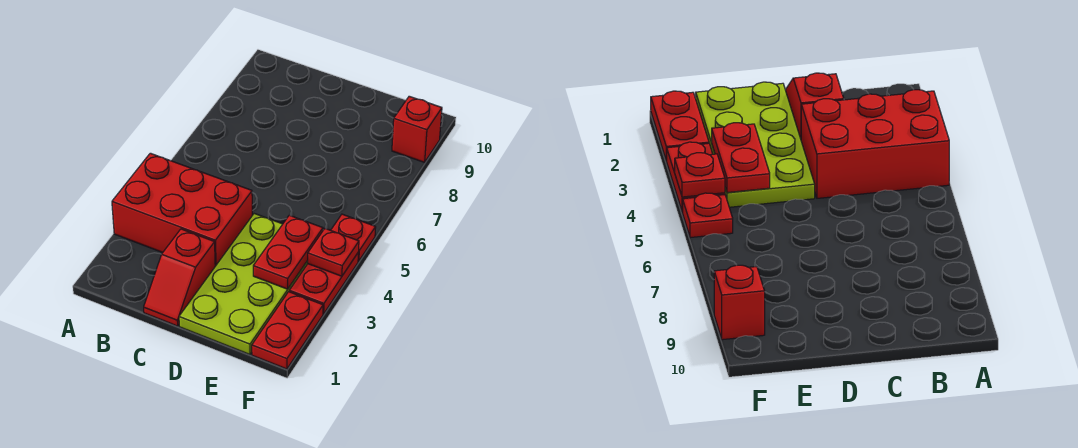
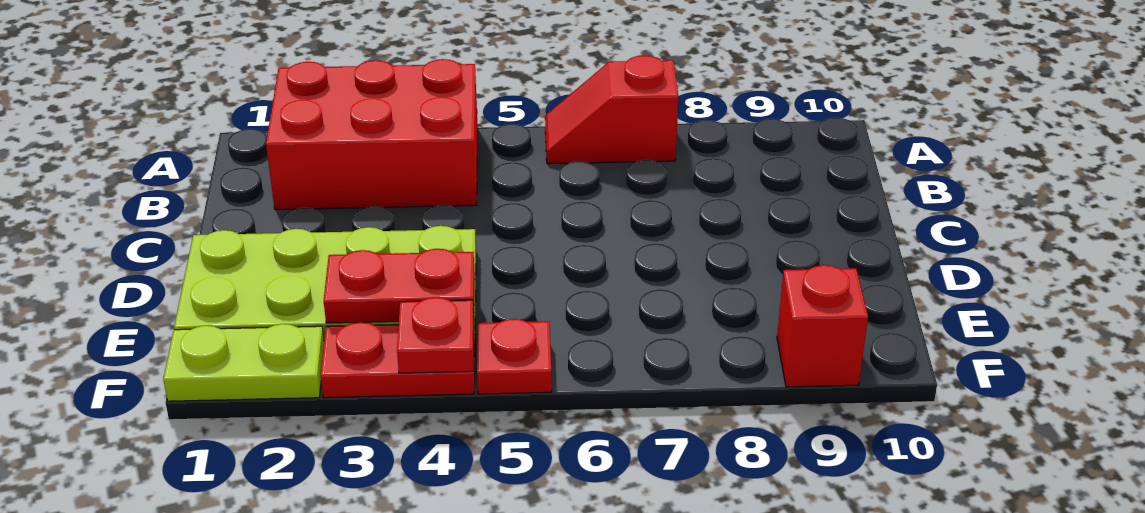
red brick A3:C4 level 1 -> red brick A2:B4 level 1
red slope C1:C2 level 1 top 2 -> red slope A6:A7 level 1 top 7
red plate F1:F2 level 1 -> lime plate F1:F2 level 1

